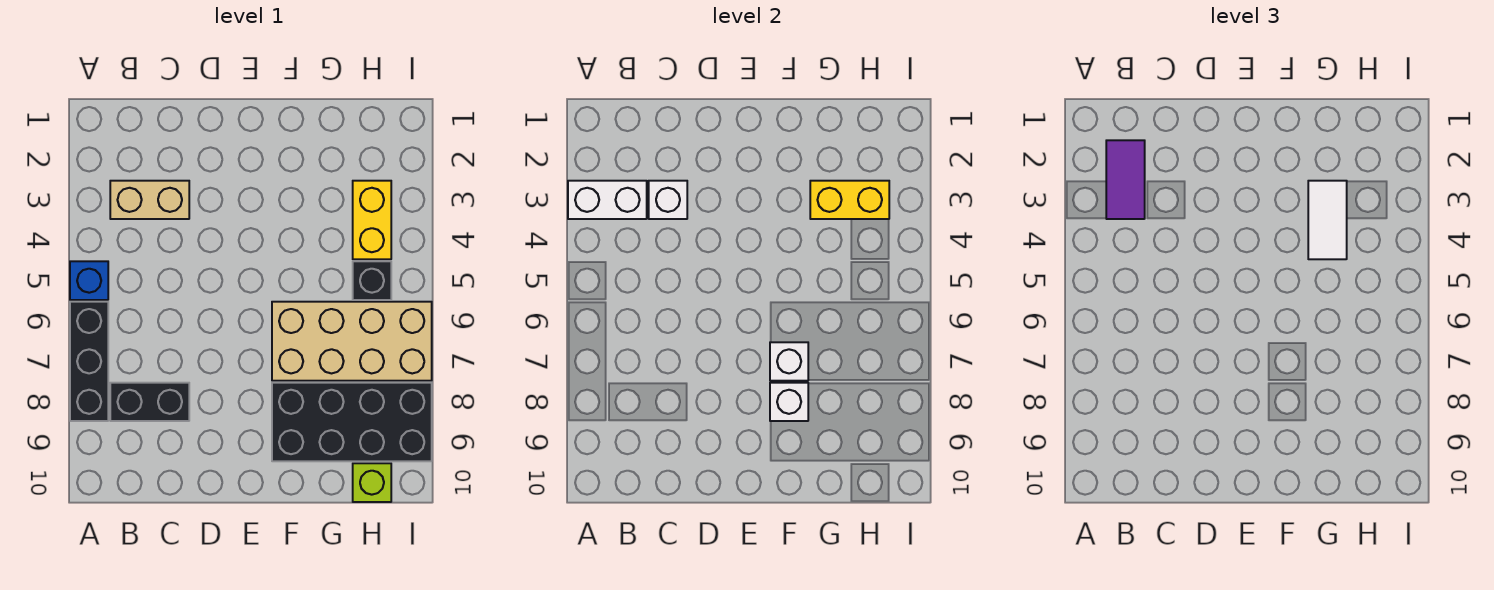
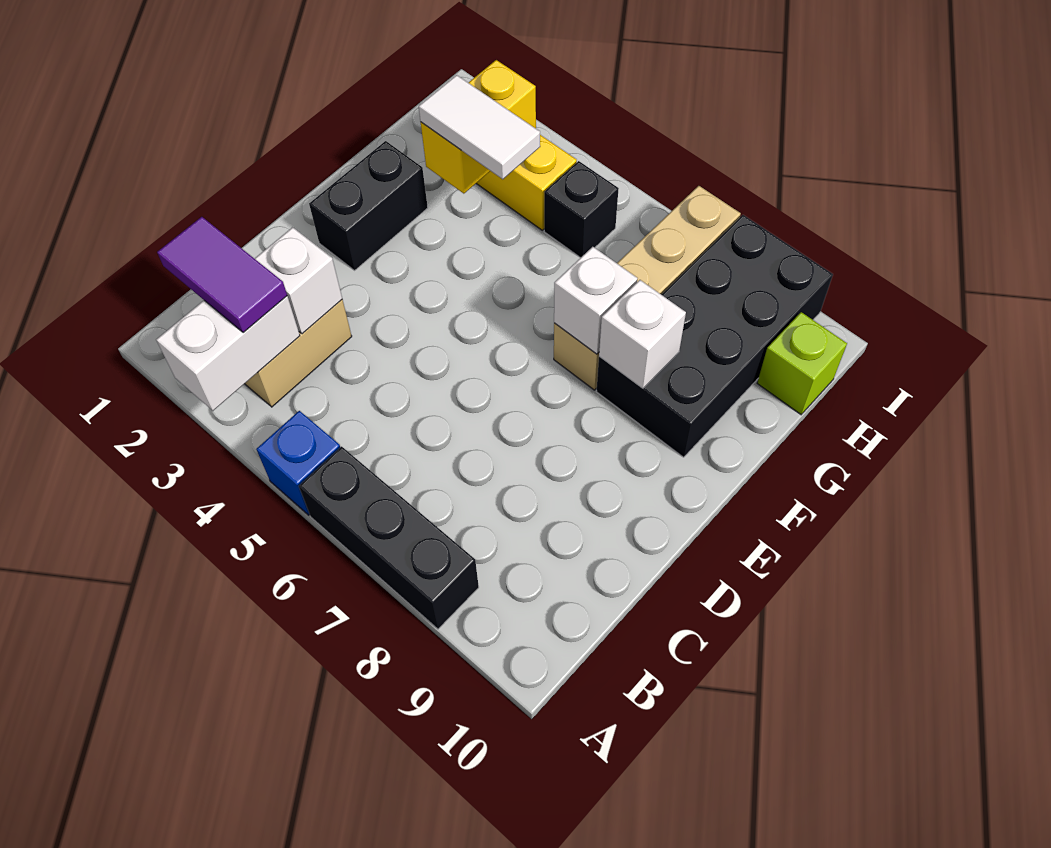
black brick B8:C8 level 1 -> black brick E2:F2 level 1
tan brick F6:I7 level 1 -> tan brick F7:I7 level 1

